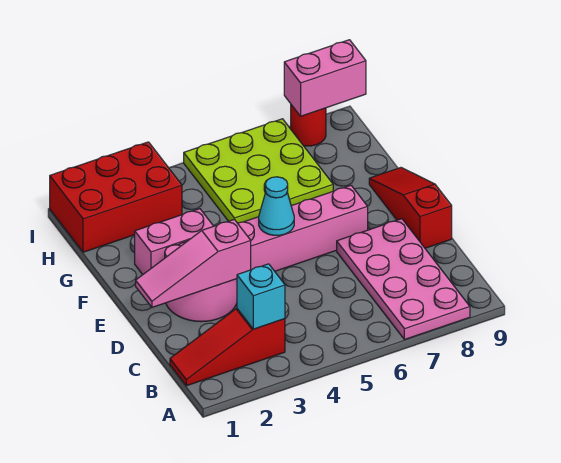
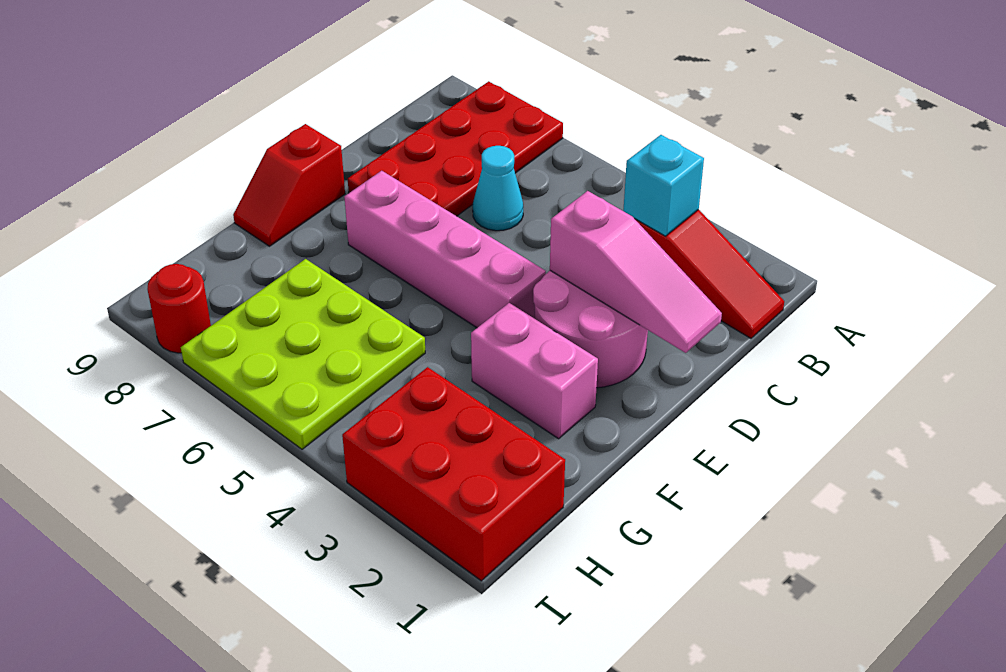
pink plate A7:D8 level 1 -> red plate A7:D8 level 1
red slope D9:F9 level 1 top D -> red slope E9:F9 level 1 top E
cyan cone E5 level 2 -> cyan cone C6 level 1
pink brick I8:I9 level 2 -> none

